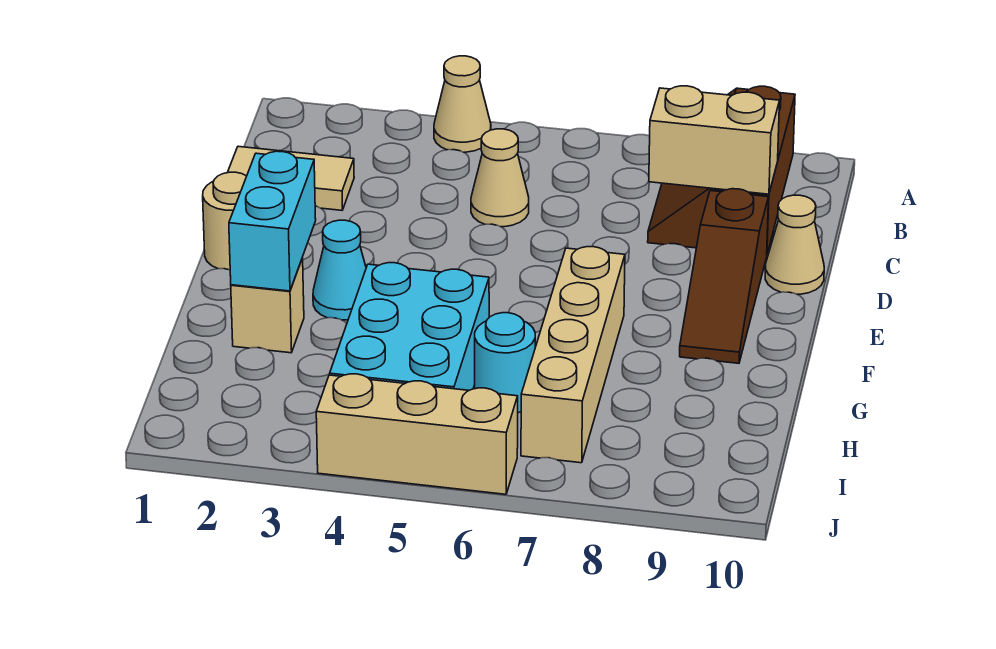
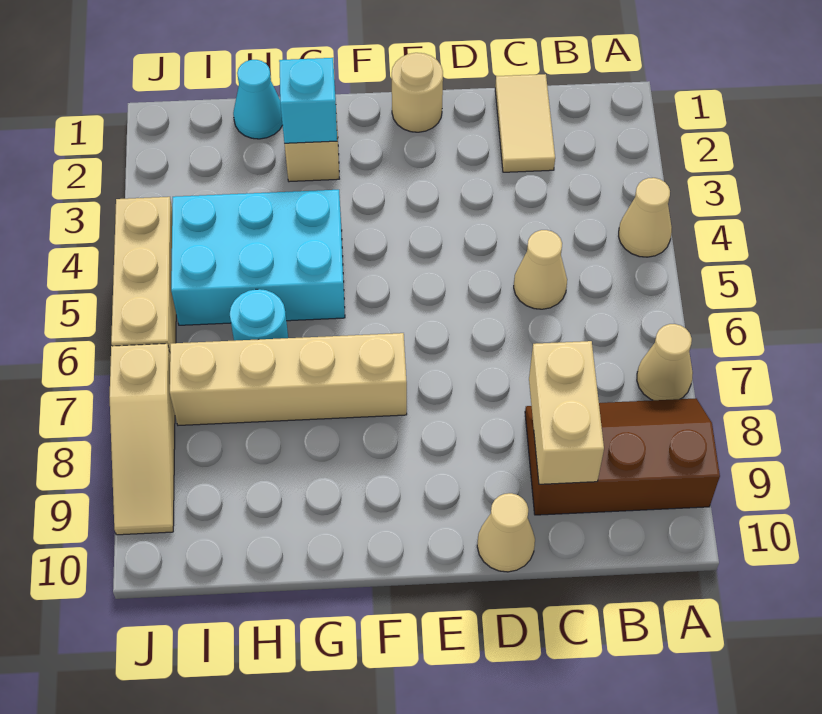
none -> tan cone A7 level 1
brown slope D9:F9 level 1 top D -> none
cyan brick F2:G2 level 2 -> cyan brick G2 level 2
cyan cone F3 level 1 -> cyan cone H1 level 1
none -> tan slope J7:J9 level 1 top 7

